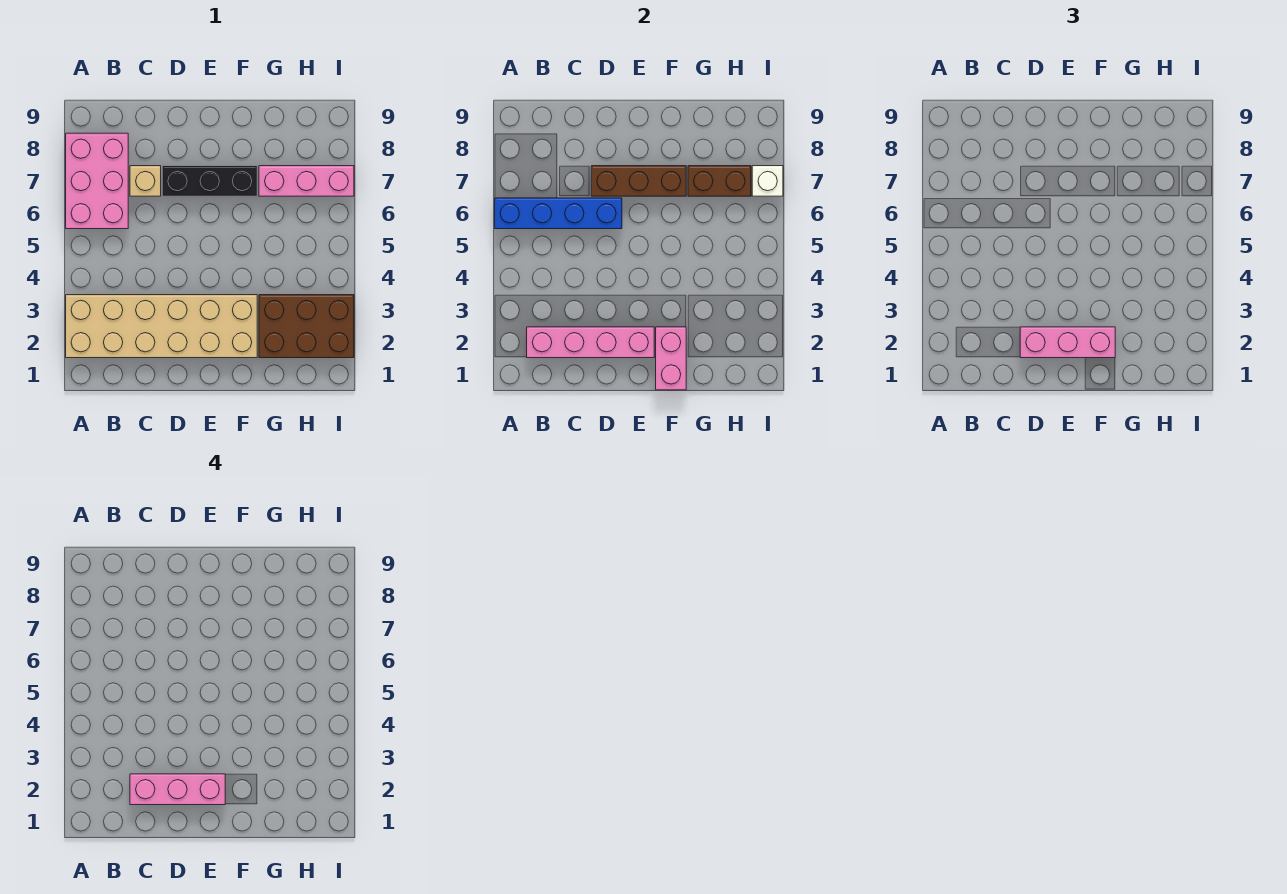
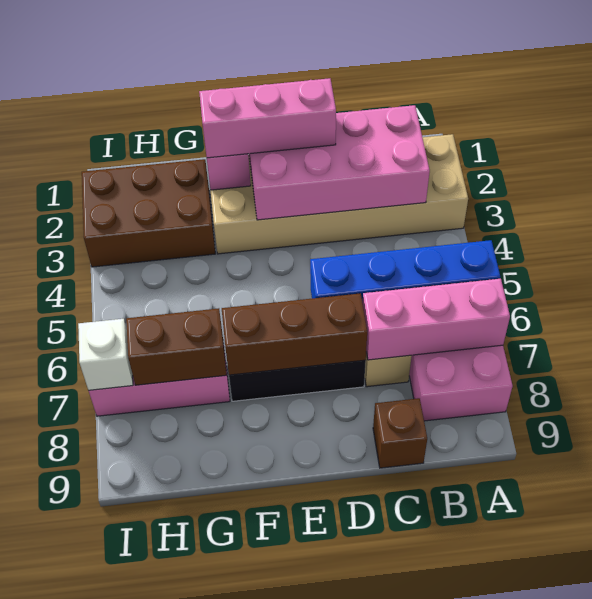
pink brick B2:E2 level 2 -> pink brick B2:E3 level 2
pink brick C2:E2 level 4 -> pink brick A7:C7 level 2
none -> brown brick C9 level 1

